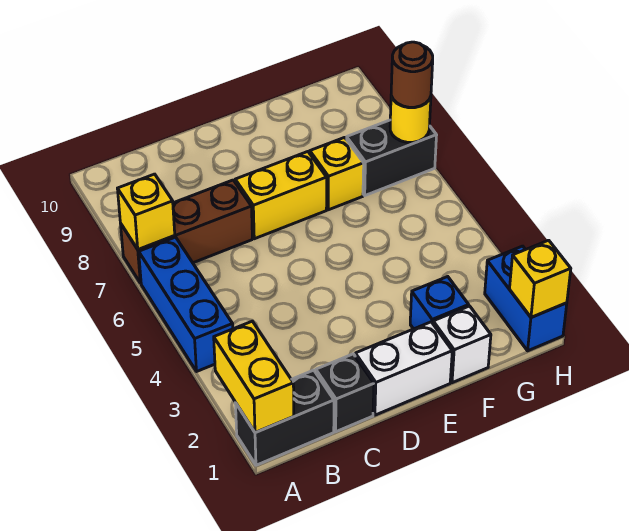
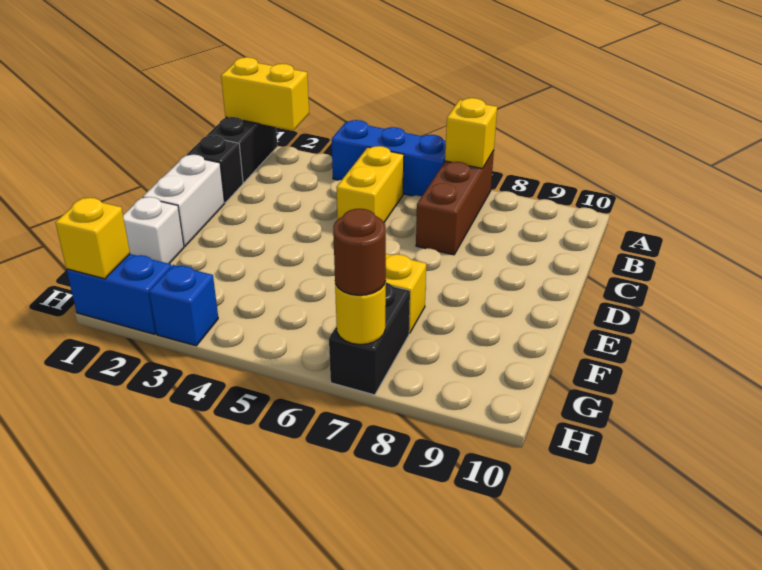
yellow brick D7:E7 level 1 -> yellow brick B5:C5 level 1
blue brick F2 level 1 -> blue brick H3 level 1

